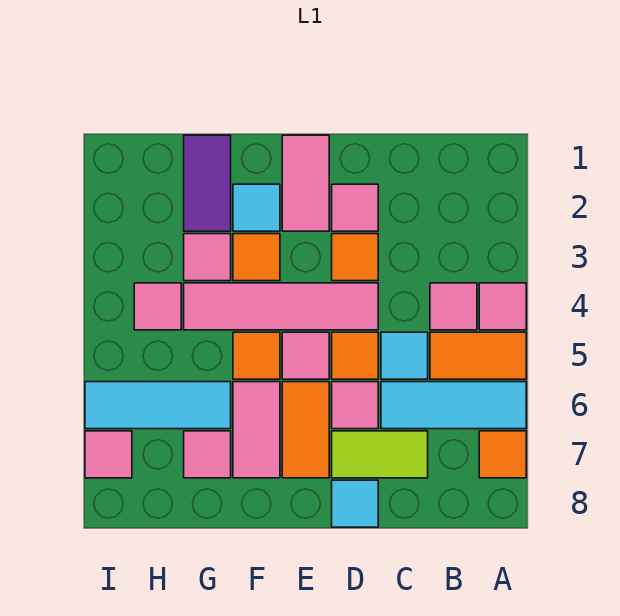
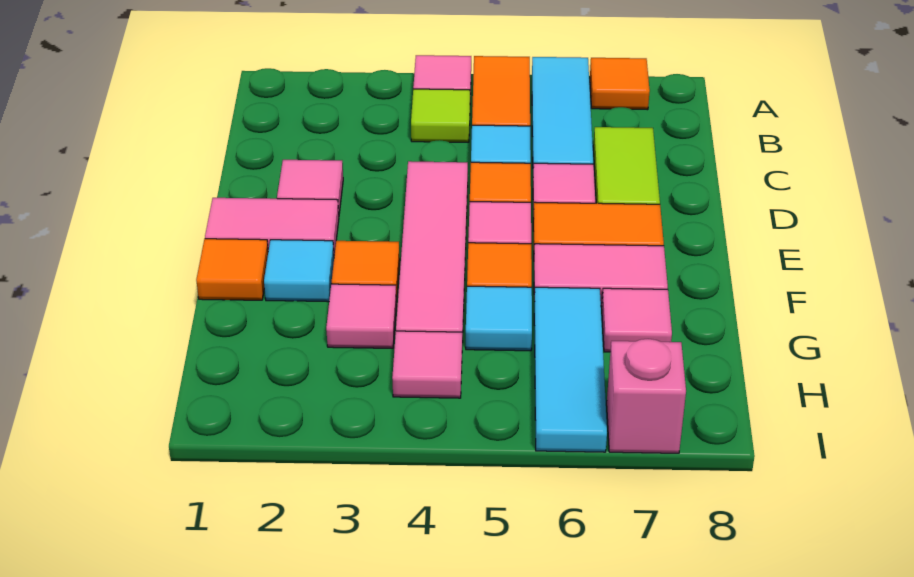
pink tile B4 level 1 -> lime tile B4 level 1
orange tile D3 level 1 -> orange tile F1 level 1
cyan tile D8 level 1 -> cyan tile G5 level 1
purple tile G1:G2 level 1 -> none
pink tile I7 level 1 -> pink brick I7 level 1

